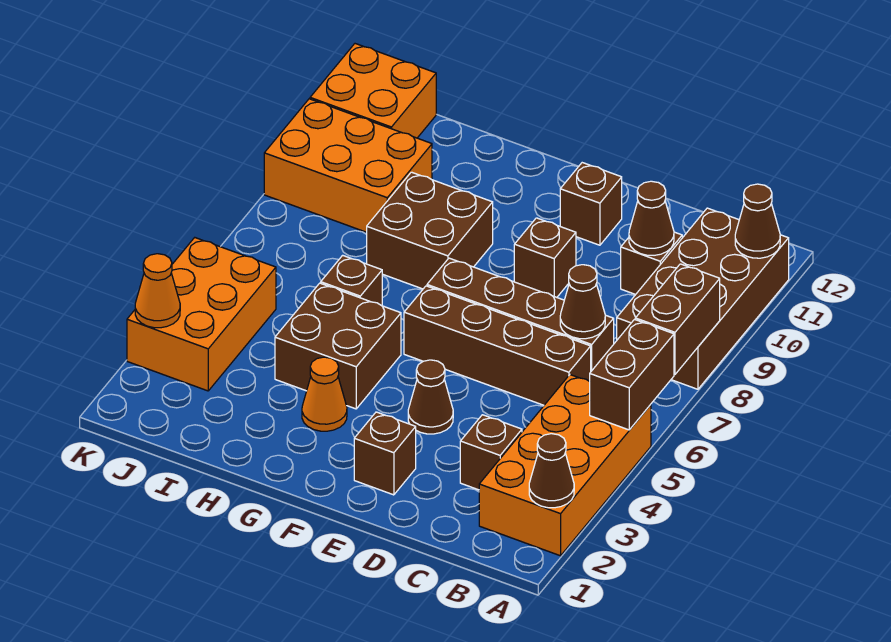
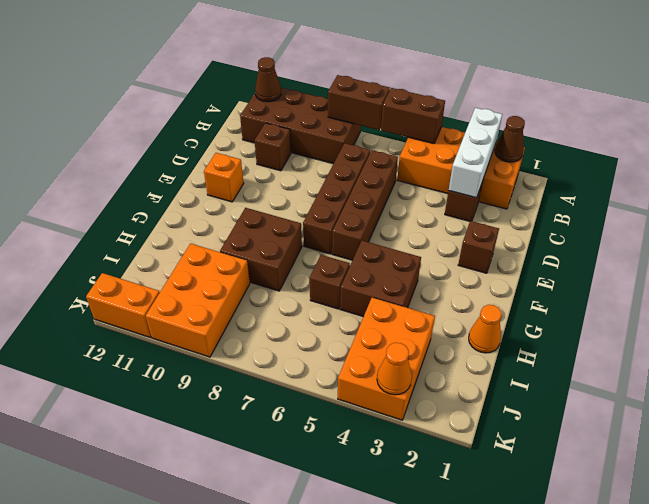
none -> white brick A3:C3 level 2
brown cone C7 level 2 -> none
brown cone C10 level 2 -> none
brown cone E4 level 1 -> none
brown brick E9 level 1 -> none
brown brick E11 level 1 -> orange brick E11 level 1
orange cone G3 level 1 -> orange cone H1 level 1
orange brick J3:K5 level 1 -> orange brick I3:K4 level 1
orange brick J11:K12 level 1 -> orange brick K11:K12 level 1

